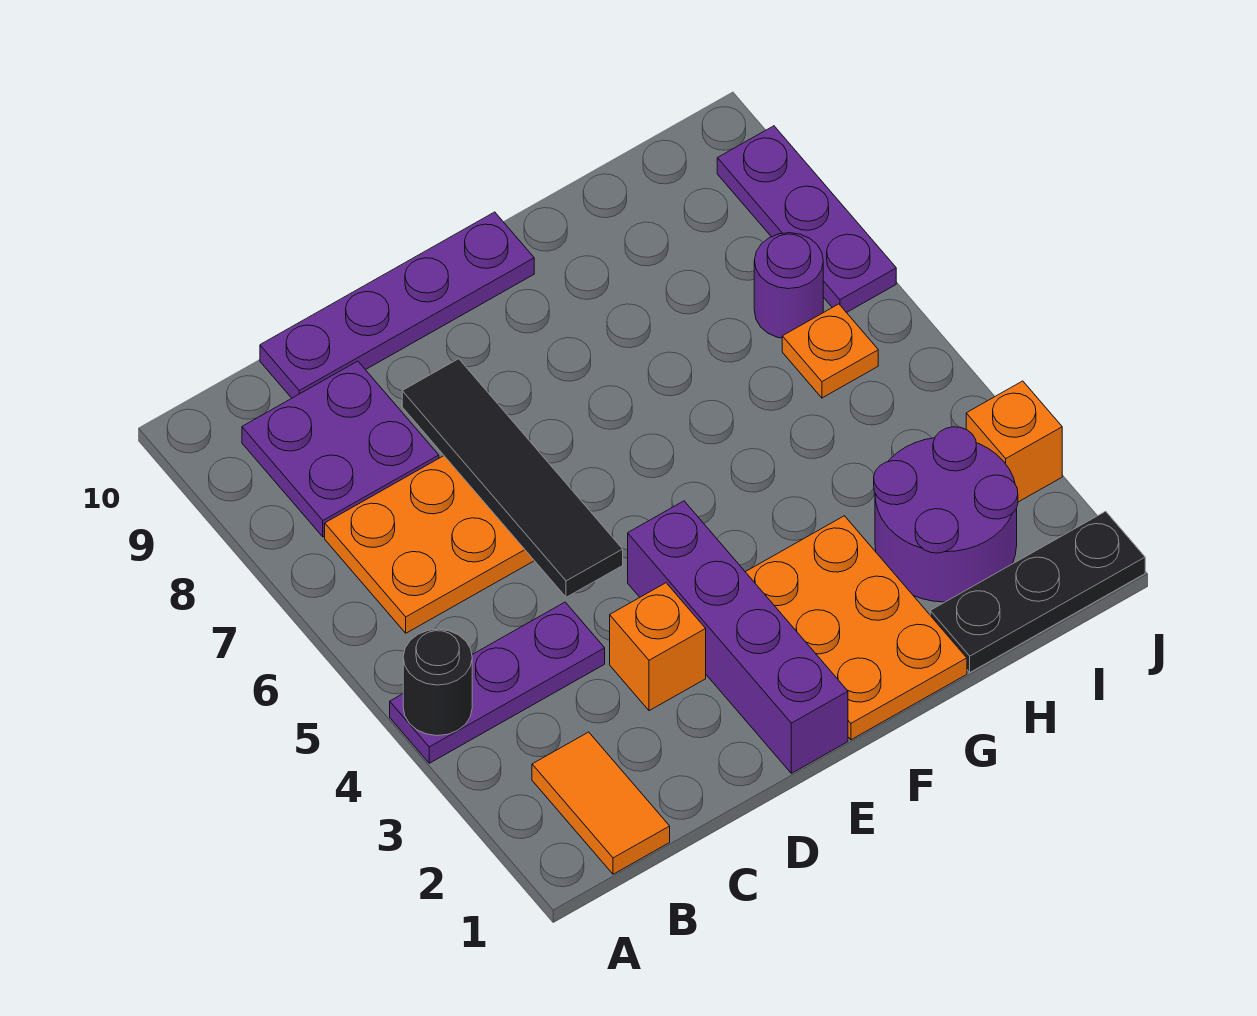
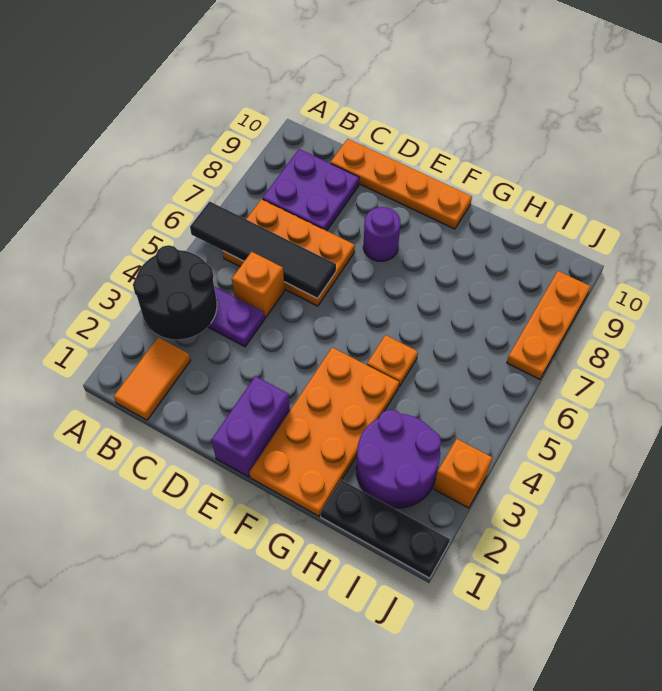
black round brick A4 level 2 -> black round brick A3:B4 level 2
purple plate C10:F10 level 1 -> orange plate C10:F10 level 1
orange brick D3 level 1 -> orange brick C5 level 1
black tile D5:D8 level 2 -> black tile A6:D6 level 2
purple brick E1:E4 level 1 -> purple brick E1:E2 level 1
orange plate F1:G3 level 1 -> orange plate F1:G4 level 1
orange plate I6 level 1 -> orange plate G5 level 1
purple round brick I7 level 1 -> purple round brick E8 level 1
purple plate J7:J9 level 1 -> orange plate J7:J9 level 1

